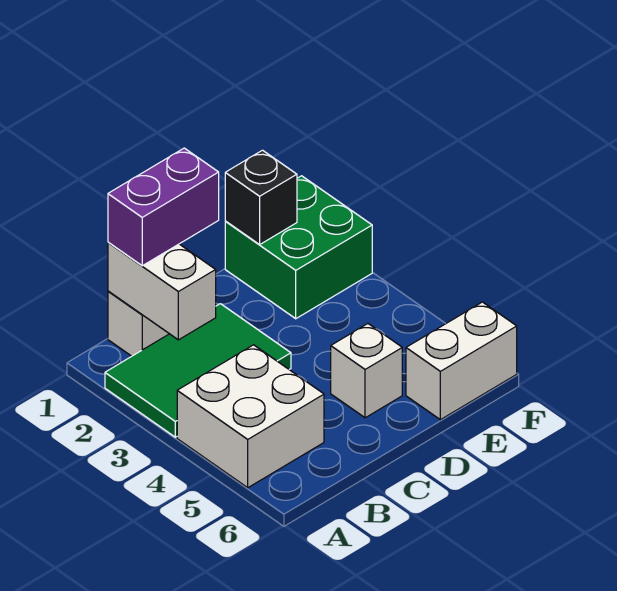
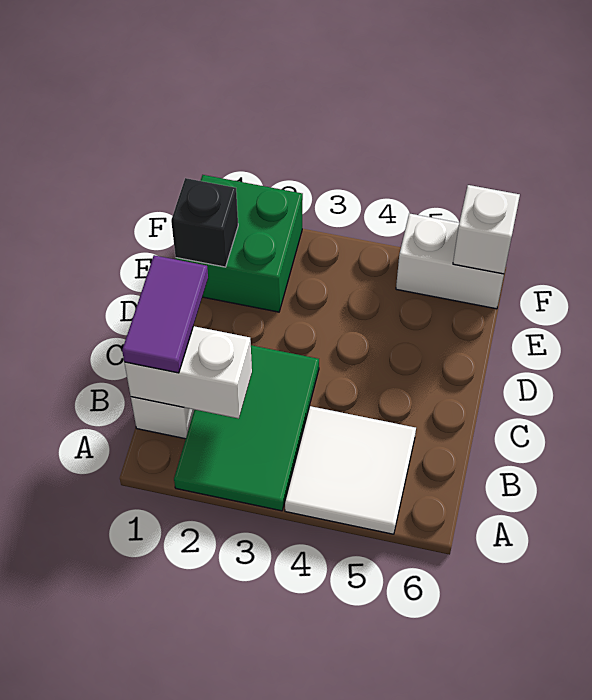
white brick A4:B5 level 1 -> white tile A4:B5 level 1
purple brick B1:C1 level 3 -> purple tile B1:C1 level 3
white brick D5 level 1 -> white brick F6 level 2
white brick E6:F6 level 1 -> white brick F5:F6 level 1

